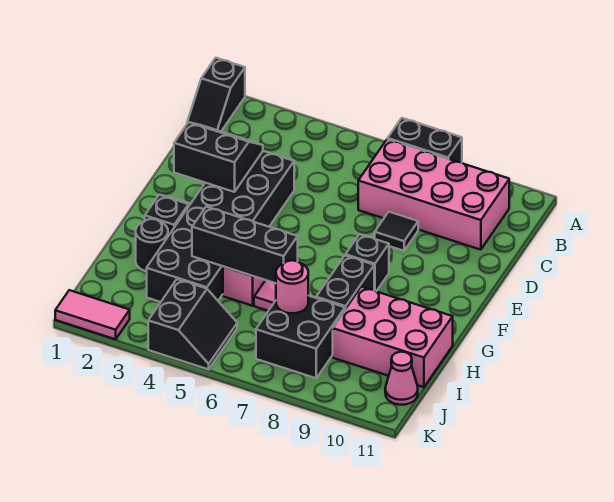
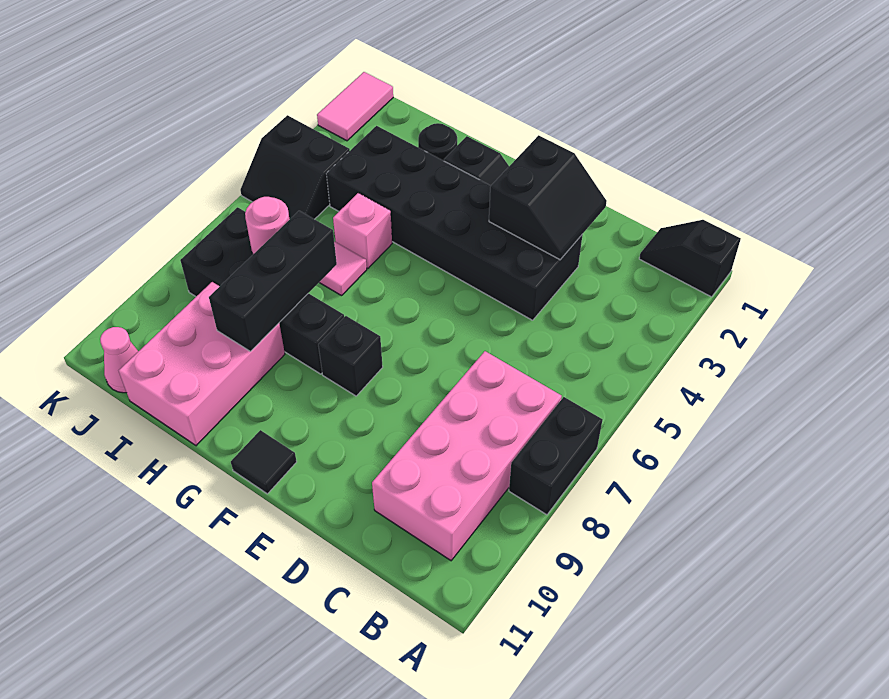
black tile D8 level 1 -> black tile F11 level 1
black brick H4:H6 level 2 -> black brick H7:H9 level 2

